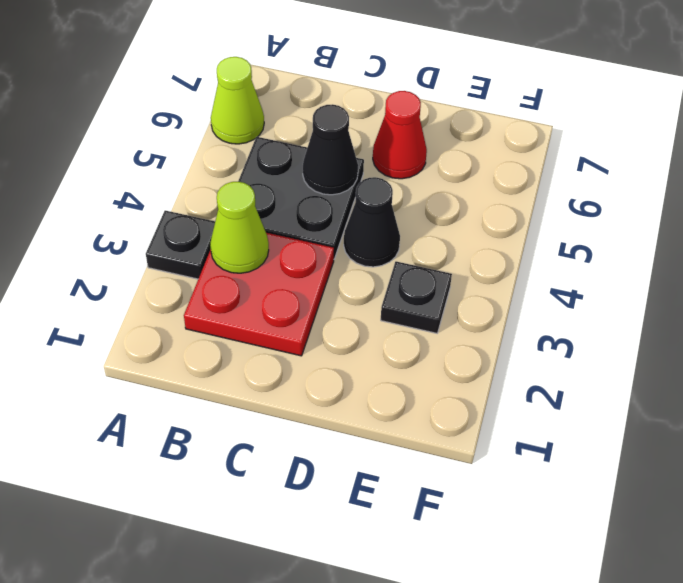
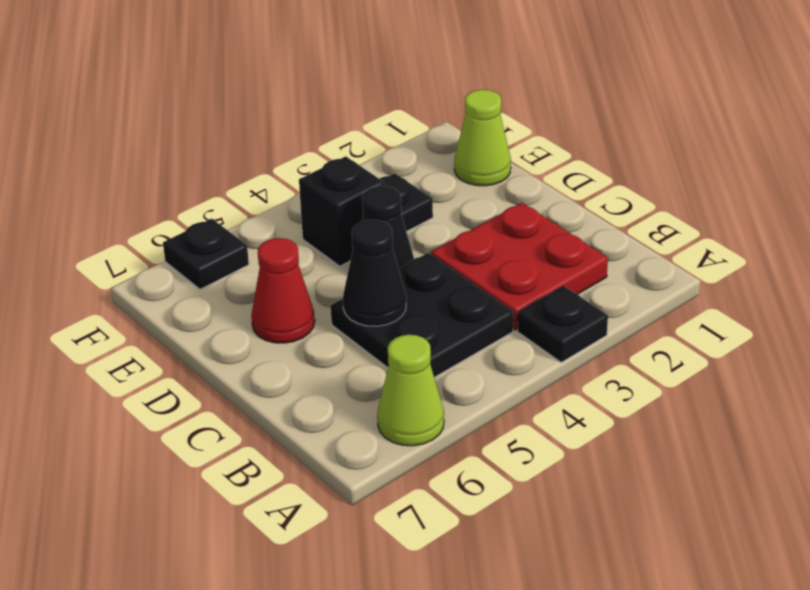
lime cone B3 level 2 -> lime cone E1 level 1
none -> black brick E4 level 1
none -> black plate F6 level 1

